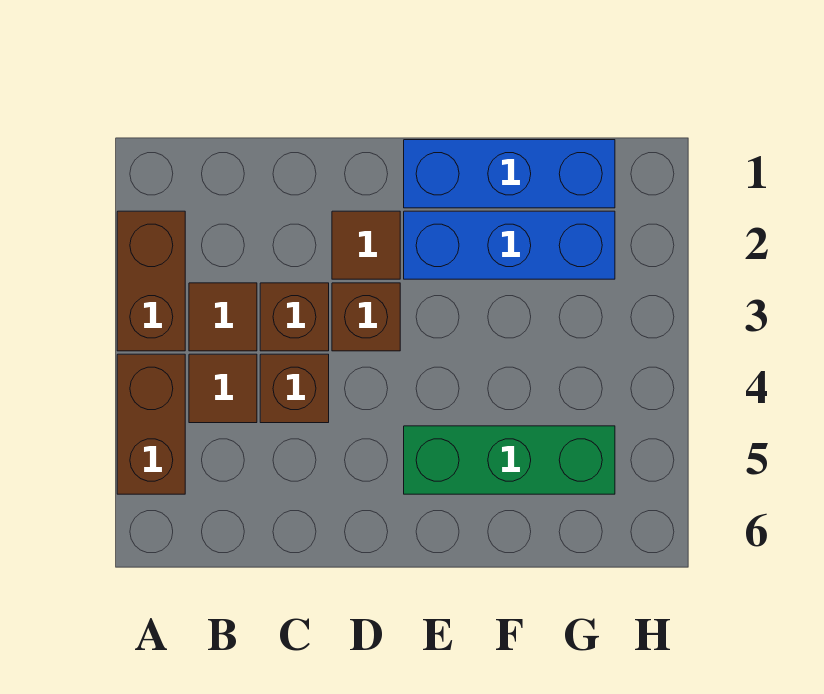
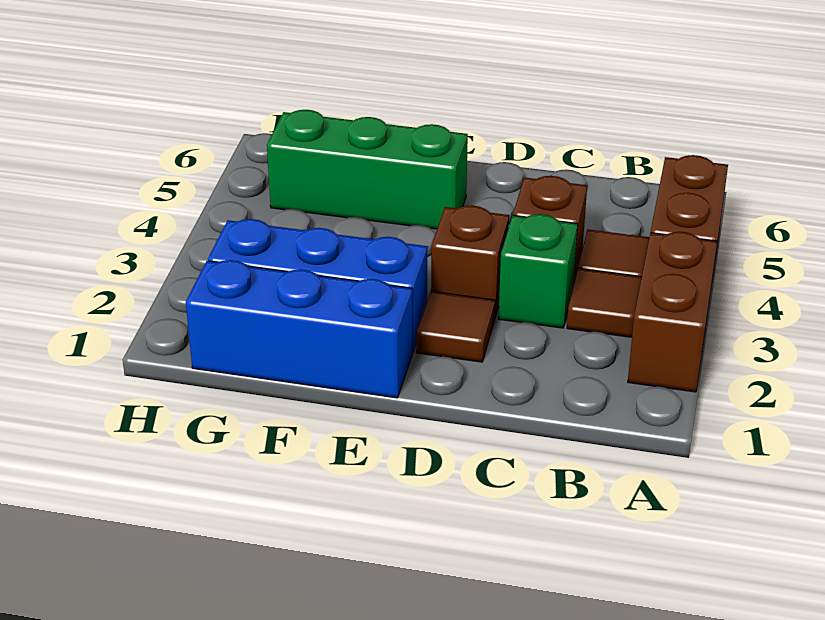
brown brick C3 level 1 -> green brick C3 level 1

